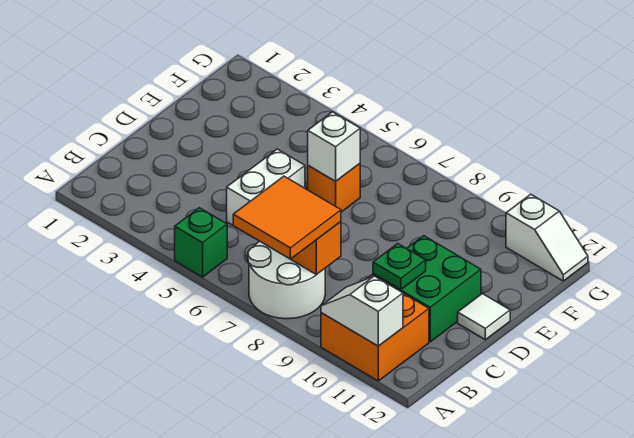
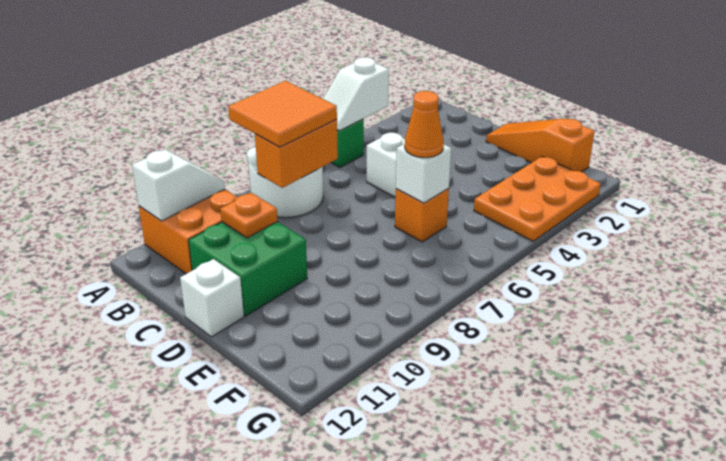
green plate C10 level 2 -> orange plate C10 level 2
none -> orange slope D1:F1 level 1 top F
white tile D12 level 1 -> white brick D12 level 1
none -> orange cone E6 level 3
none -> orange plate F2:G4 level 1
white slope G11:G12 level 1 top 11 -> white slope A4:A5 level 2 top 4

